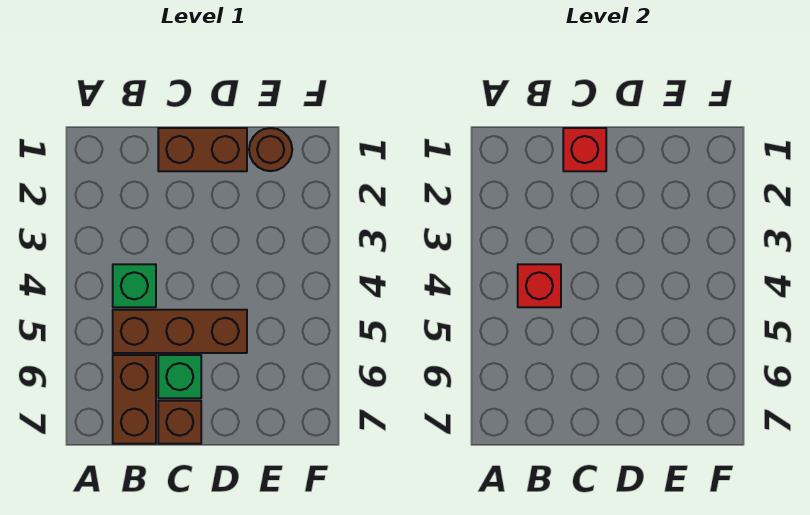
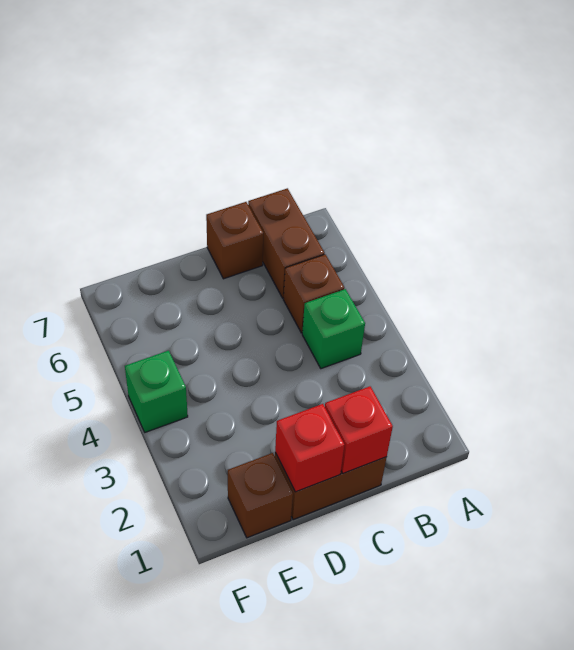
red brick B4 level 2 -> red brick D1 level 2
brown brick B5:D5 level 1 -> brown brick B5 level 1
green brick C6 level 1 -> green brick F4 level 1
brown round brick E1 level 1 -> brown brick E1 level 1

